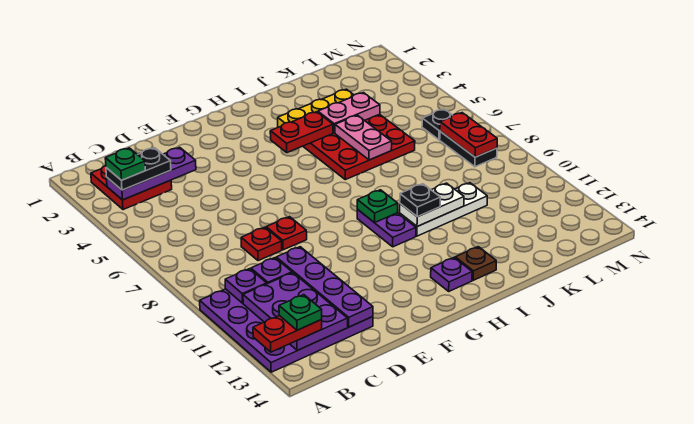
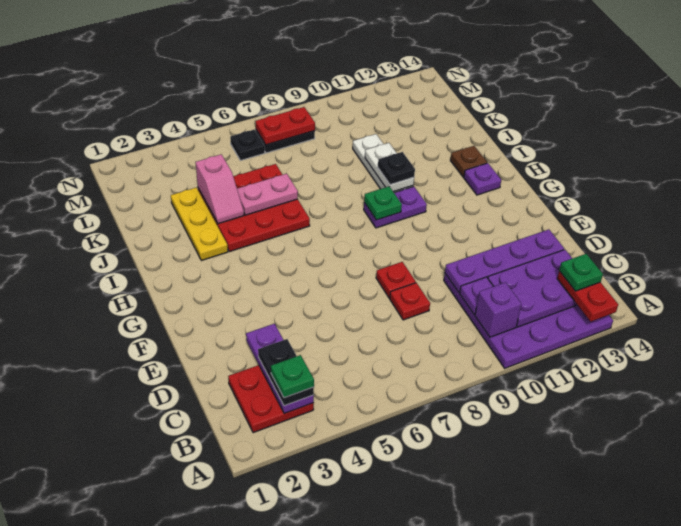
purple plate B10 level 2 -> purple brick B10 level 2
red plate H4:I4 level 2 -> none
pink plate J4:K4 level 2 -> pink slope J4:K4 level 2 top K

